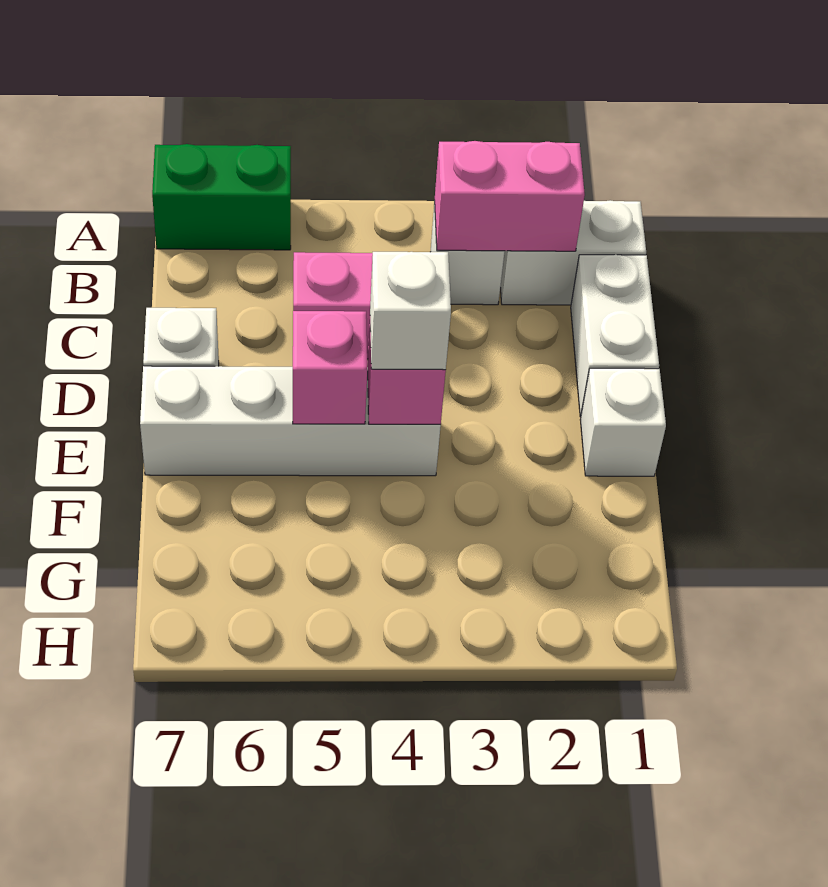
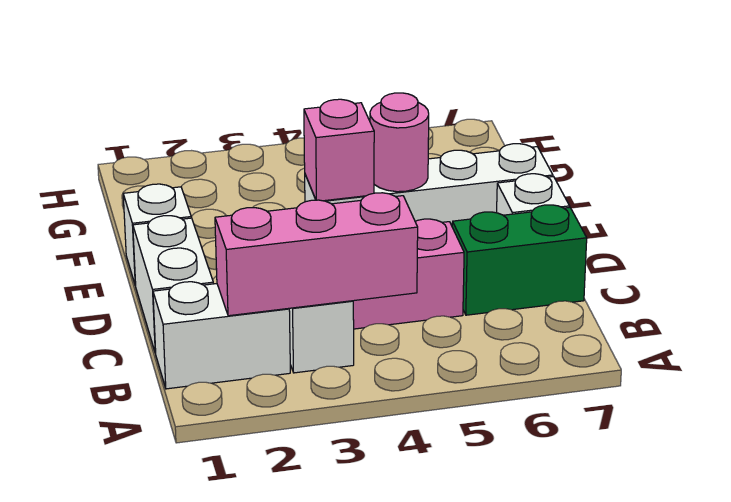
green brick A6:A7 level 1 -> green brick C6:C7 level 1
pink brick B2:B3 level 2 -> pink brick B2:B4 level 2
white brick E4 level 3 -> none
pink brick E5 level 2 -> pink round brick E5 level 2

